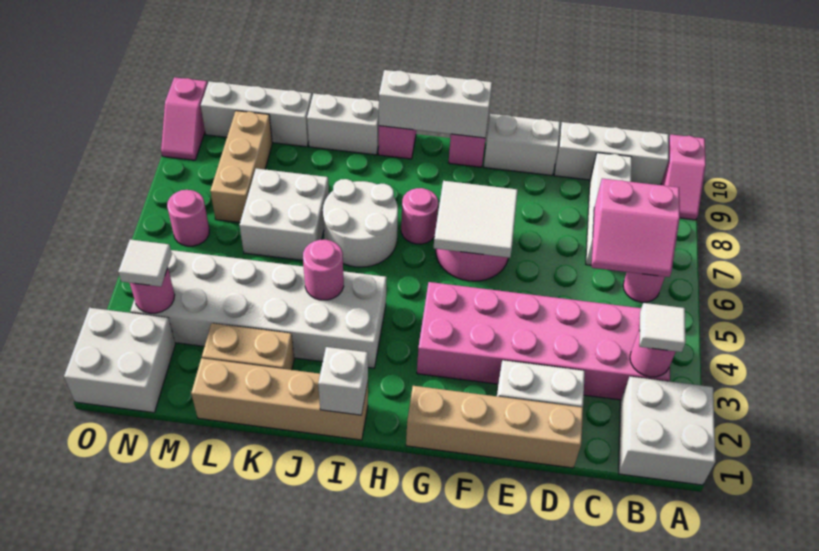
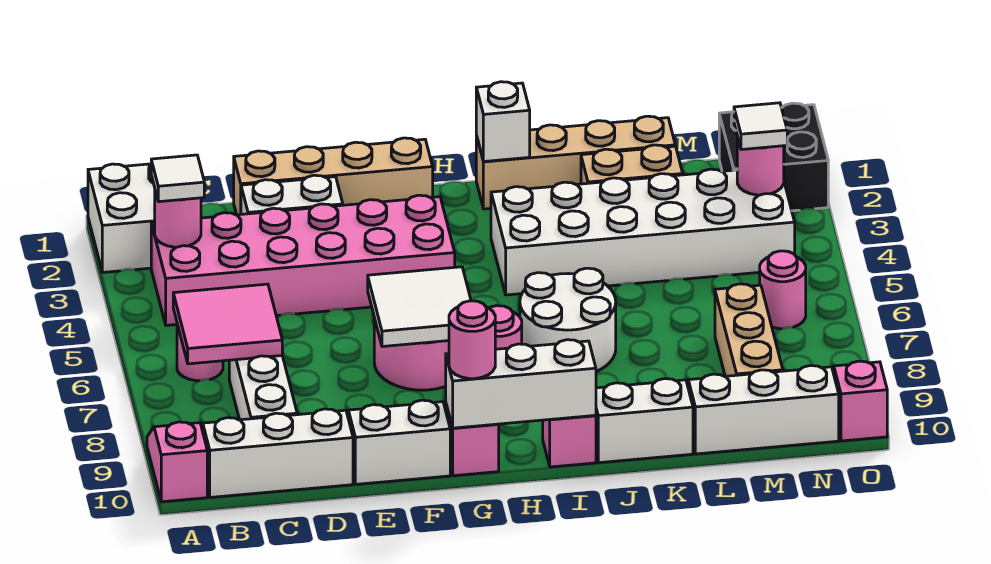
pink slope B6:C7 level 2 top 7 -> pink tile B6:C7 level 2
pink round brick J4 level 2 -> pink round brick G10 level 3
white brick K6:L7 level 1 -> none
white brick N1:O2 level 1 -> black brick N1:O2 level 1

